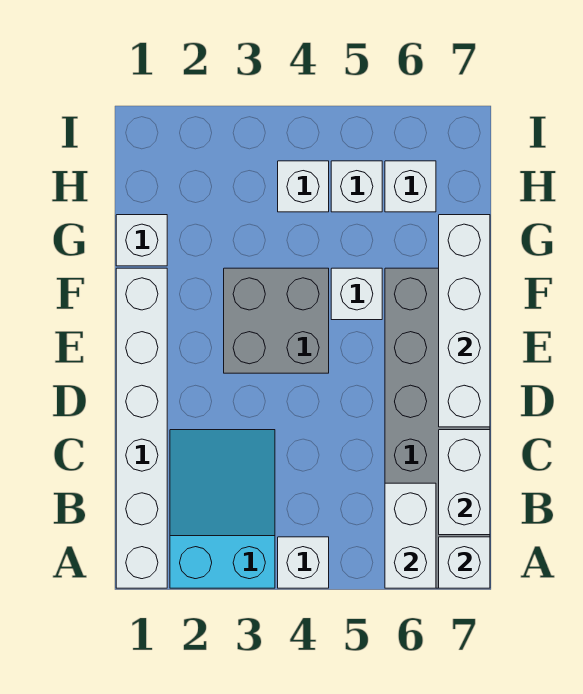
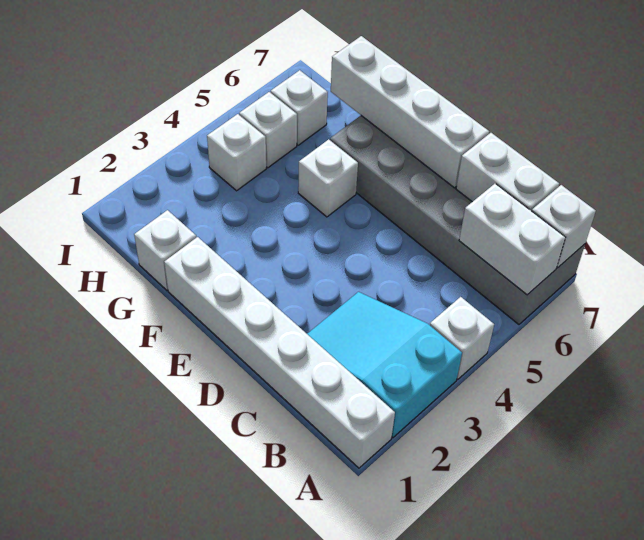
grey brick E3:F4 level 1 -> none

